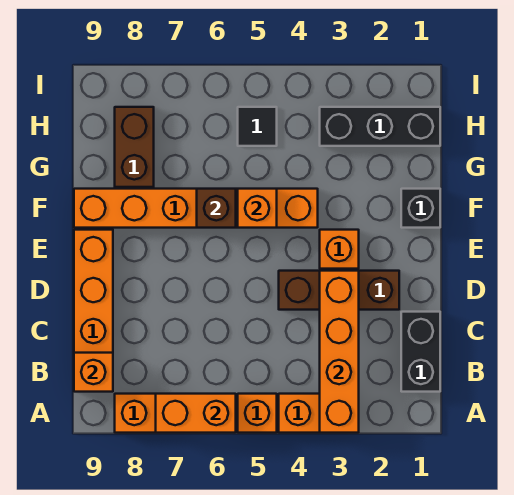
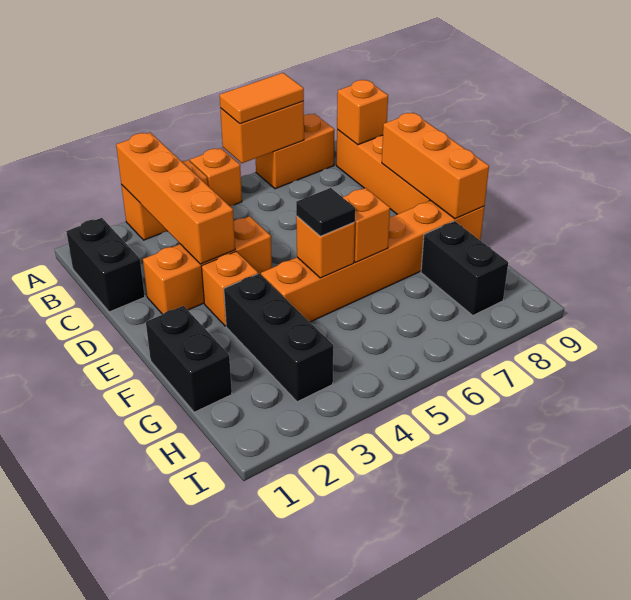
none -> orange tile A6:A7 level 3
brown brick D2:D4 level 1 -> orange brick D2:D4 level 1
none -> orange brick D9:F9 level 2
black brick F1 level 1 -> black brick F1:G1 level 1
brown brick F6 level 2 -> orange brick F6 level 2
brown brick G8:H8 level 1 -> black brick G8:H8 level 1
black brick H1:H3 level 1 -> black brick F3:H3 level 1
black tile H5 level 1 -> black tile F5 level 3

